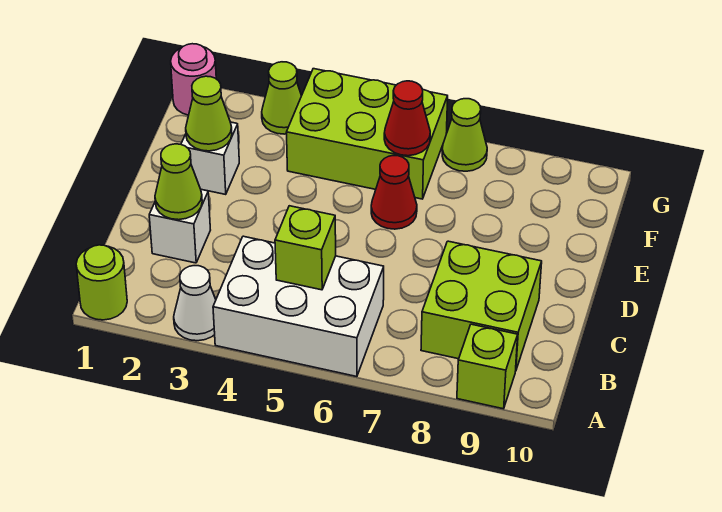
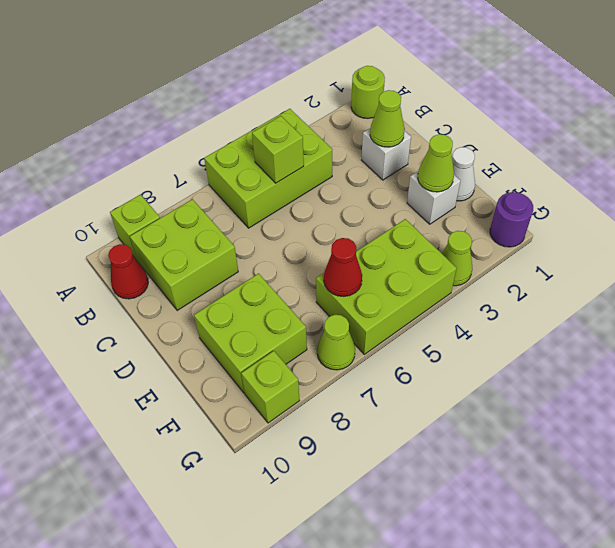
white cone A3 level 1 -> white cone E1 level 1
white brick A4:B6 level 1 -> lime brick A4:B6 level 1
red cone E6 level 1 -> red cone B10 level 1
none -> lime brick E8:F9 level 1
pink round brick G1 level 1 -> purple round brick G1 level 1
none -> lime brick G9 level 1

